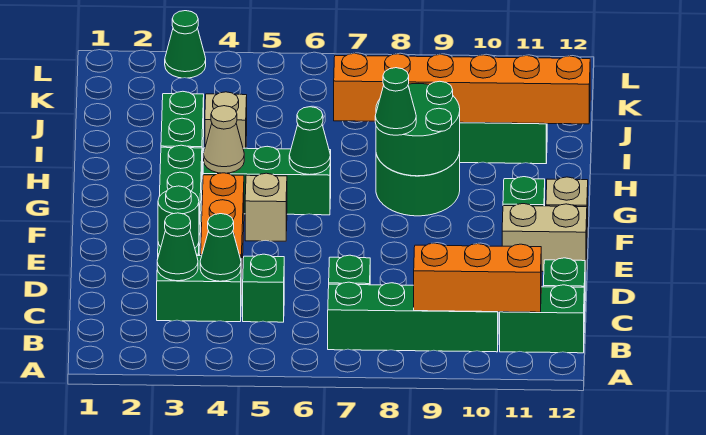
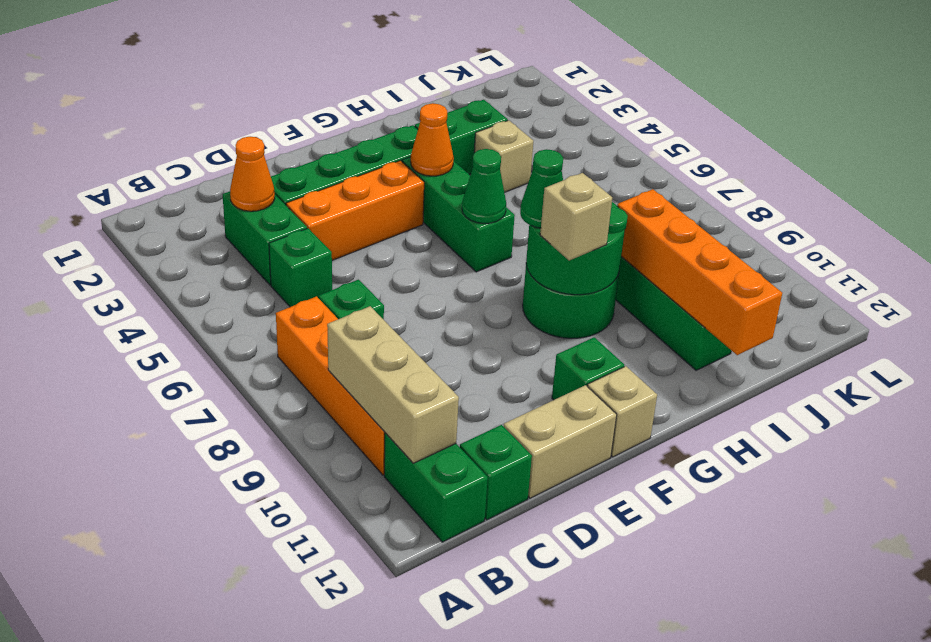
green brick B7:B10 level 1 -> orange brick B7:B10 level 1
orange brick B9:B11 level 2 -> tan brick B9:B11 level 2
green cone C3 level 2 -> orange cone C3 level 2
green cone C4 level 2 -> none
green round brick D3 level 2 -> none
tan brick E11:E12 level 1 -> tan brick D12:E12 level 1
tan brick F5 level 1 -> tan brick G9 level 3
tan cone G4 level 2 -> orange cone G4 level 2
orange brick I7:I12 level 2 -> orange brick I9:I12 level 2
green cone L3 level 1 -> none

